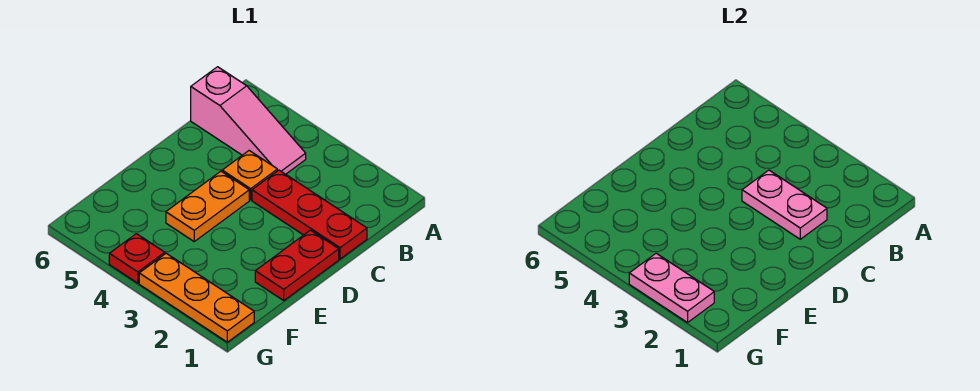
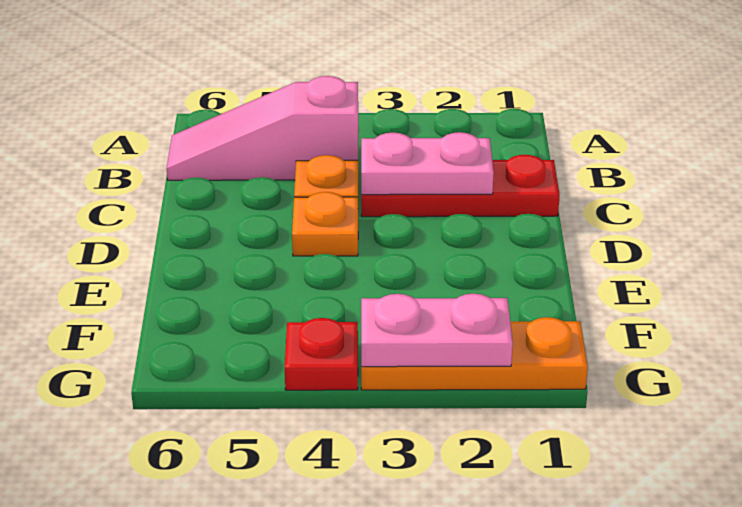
pink slope B4:B6 level 1 top 6 -> pink slope B4:B6 level 1 top 4
red plate D1:E1 level 1 -> none
orange plate D4:E4 level 1 -> orange plate D4 level 1

